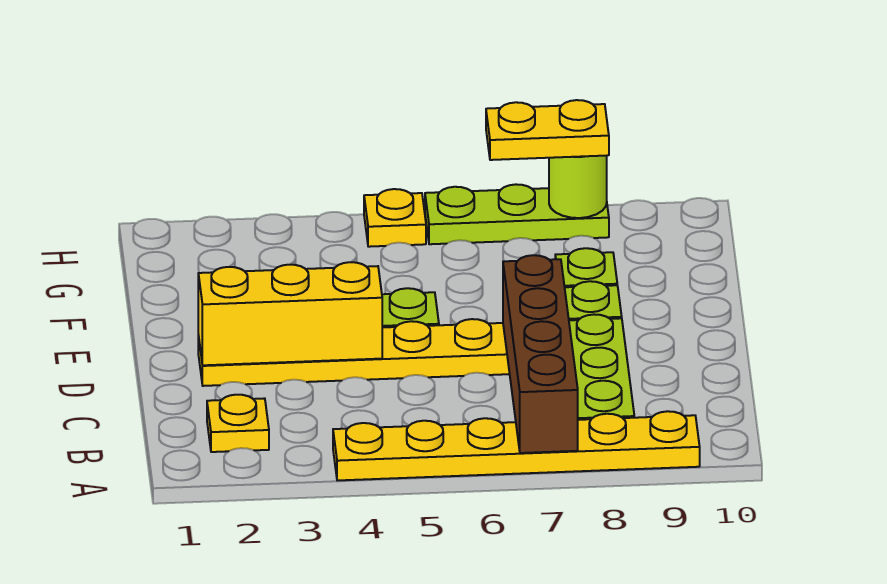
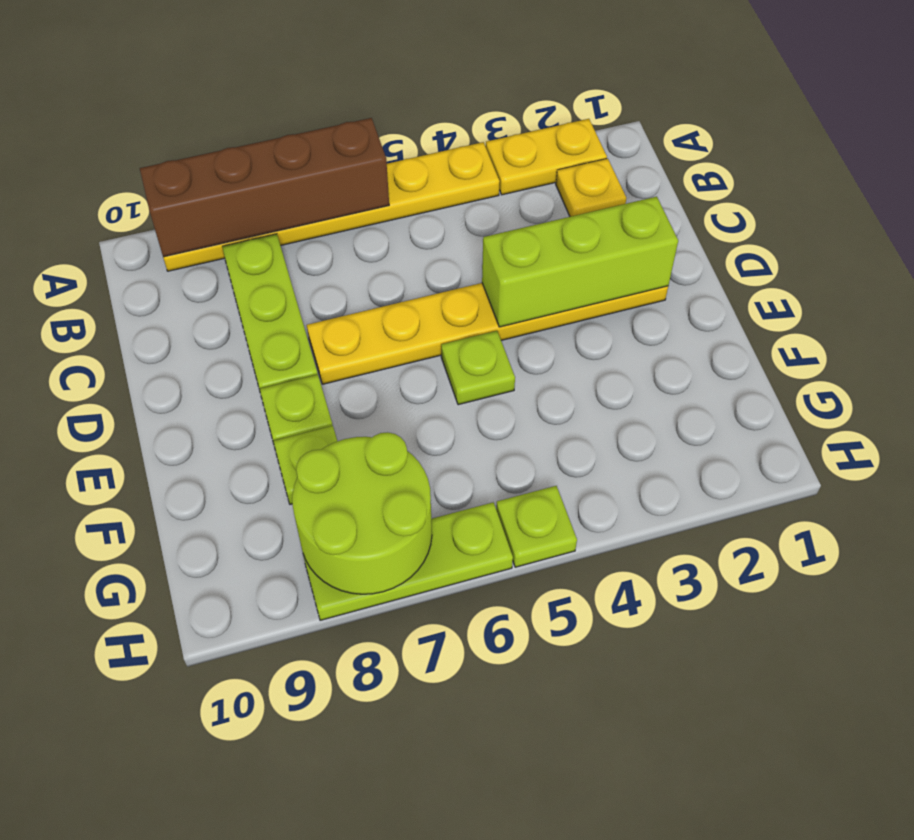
brown brick A7:D7 level 2 -> brown brick A6:A9 level 2
yellow brick D2:D4 level 2 -> lime brick D2:D4 level 2
yellow plate H5 level 1 -> lime plate H5 level 1
yellow plate H7:H8 level 3 -> yellow plate A2:A3 level 1
lime round brick H8 level 2 -> lime round brick G7:H8 level 2

